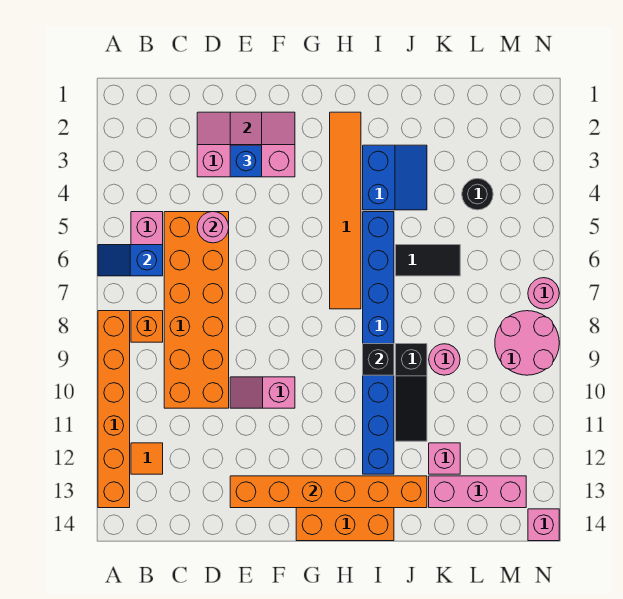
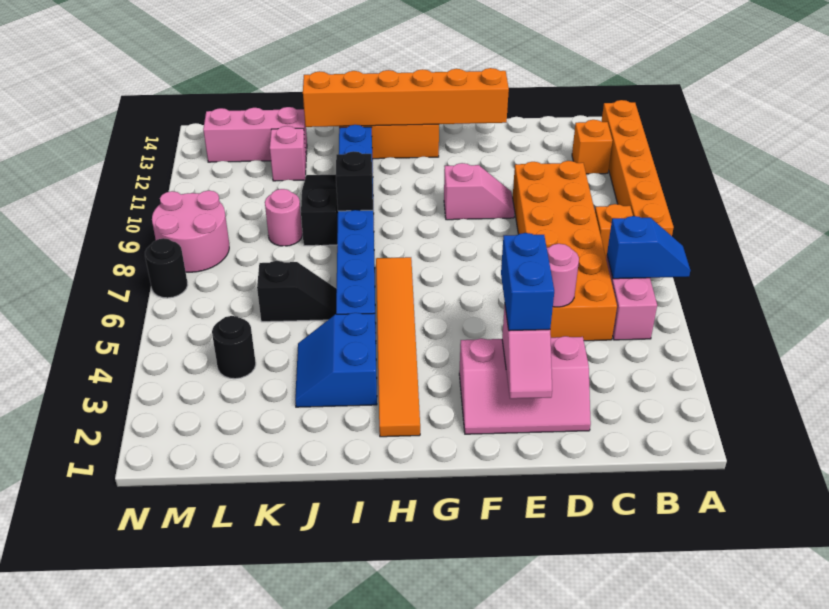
orange tile B12 level 1 -> orange brick B12 level 1
blue brick E3 level 3 -> blue brick E3:E4 level 3
black tile J6:K6 level 1 -> black slope J6:K6 level 1 top K
pink round brick N7 level 1 -> black round brick N7 level 1
pink brick N14 level 1 -> none

